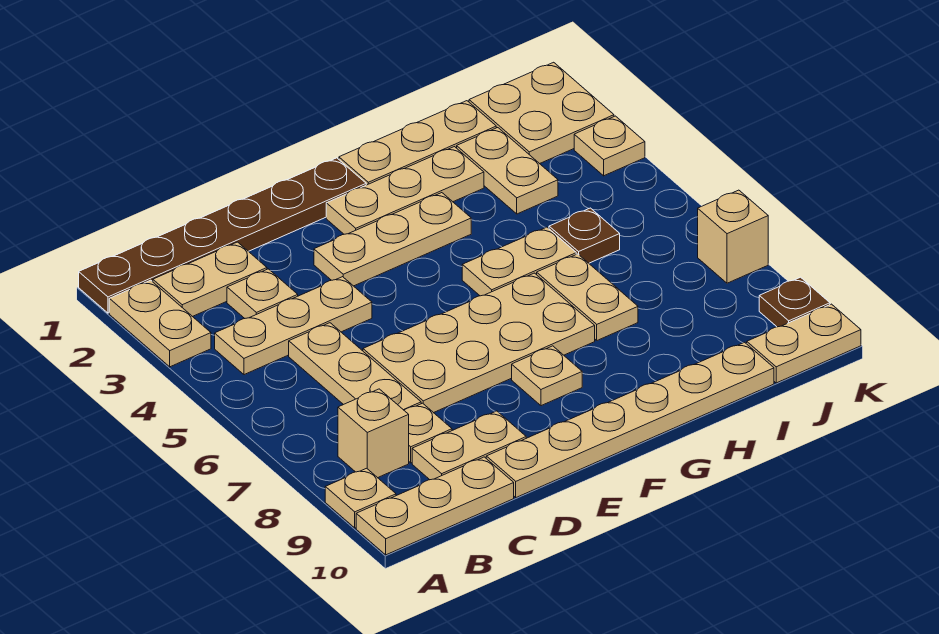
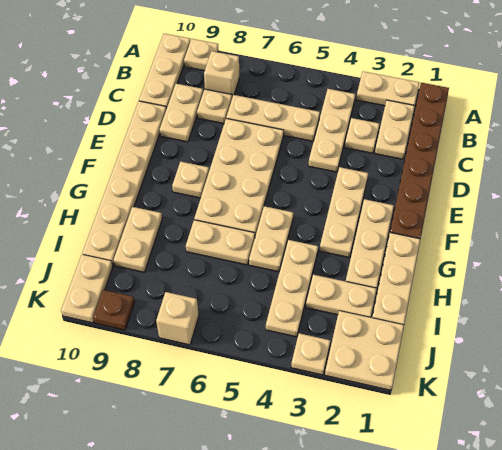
none -> tan plate H4:J4 level 1
none -> tan plate H9:I9 level 1
brown plate I5 level 1 -> none

